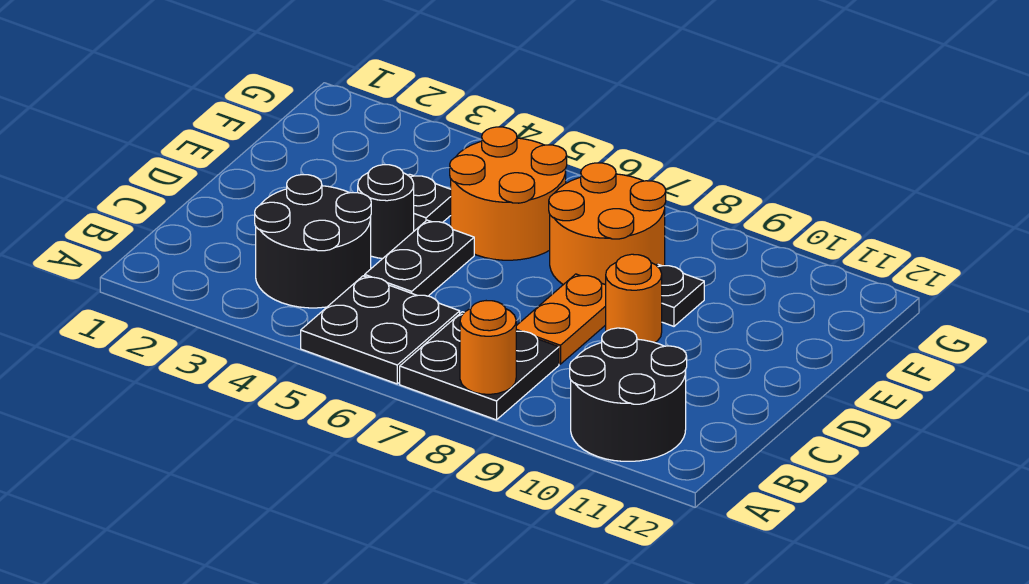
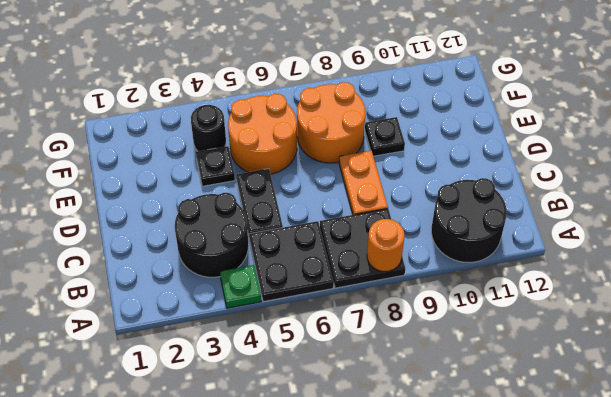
none -> green plate A4 level 1
black round brick D4 level 1 -> black round brick F4 level 1
orange round brick D9 level 1 -> none

